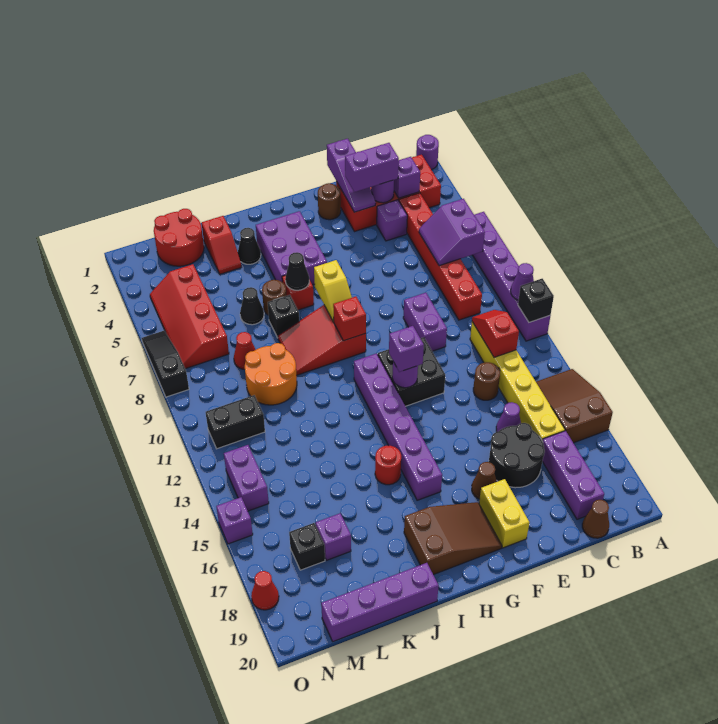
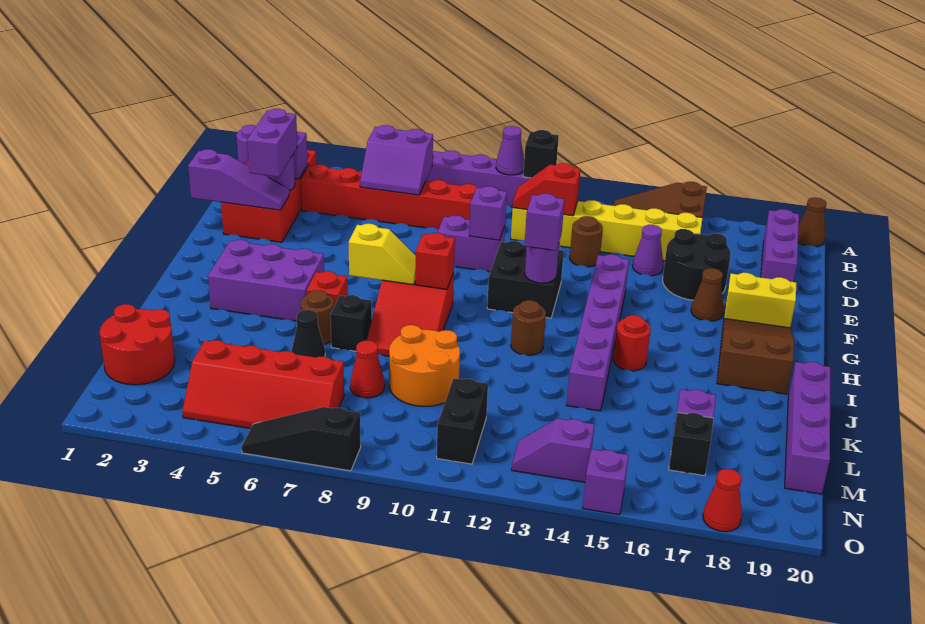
purple brick C17:C19 level 1 -> purple brick B19:D19 level 1
brown cone C20 level 1 -> brown cone A20 level 1
purple brick D4 level 1 -> purple brick E10 level 2
brown round brick F2 level 1 -> brown round brick I12 level 1
purple brick H11:H16 level 1 -> purple brick F14:K14 level 1
black cone I6 level 2 -> none
black cone J3 level 1 -> none
red slope K2:K3 level 1 top 2 -> none
purple brick N13:N14 level 1 -> purple slope N13:N14 level 1 top 14

